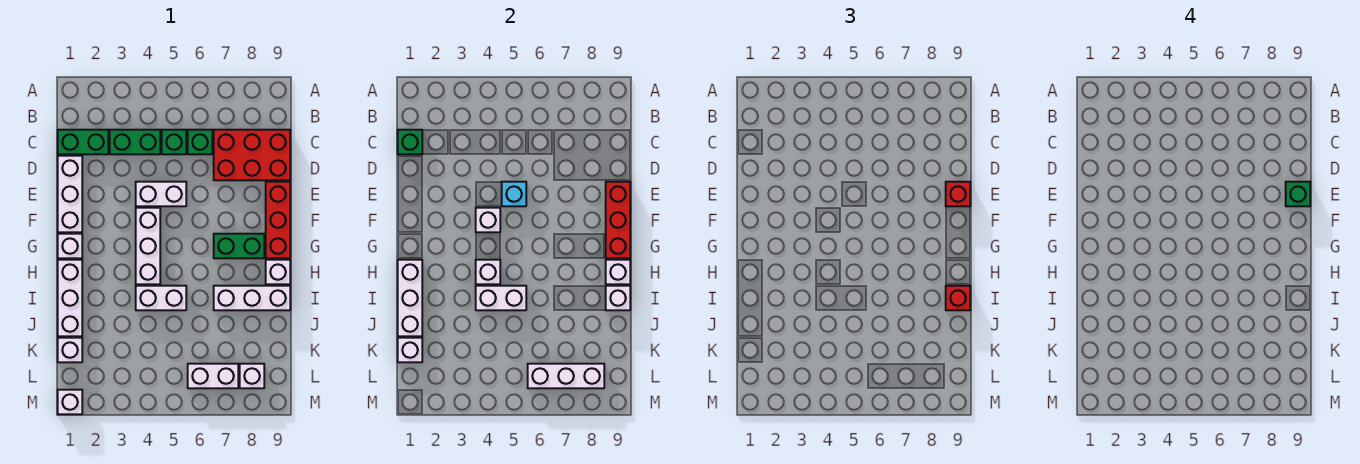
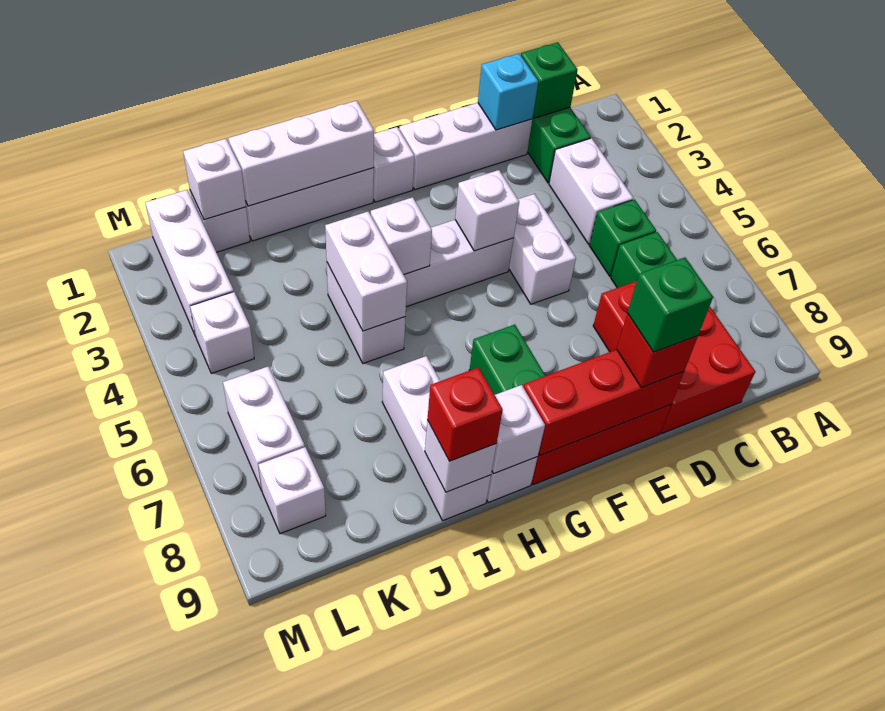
green brick C3:C4 level 1 -> white brick C3:C4 level 1
cyan brick E5 level 2 -> cyan brick D1 level 2
white brick L6:L8 level 2 -> white brick L1:L3 level 1
white brick M1 level 1 -> white brick L4 level 1

